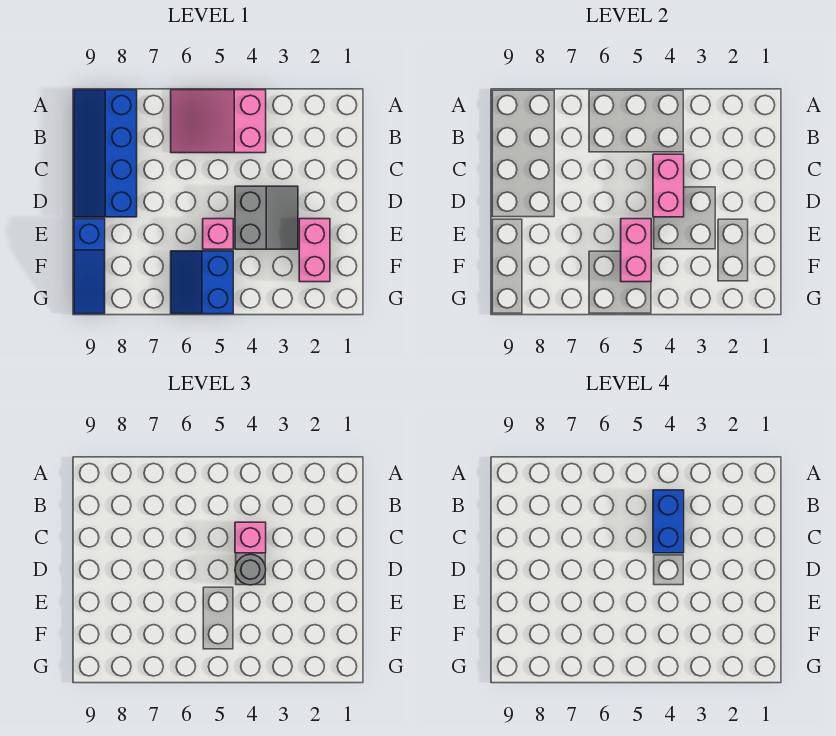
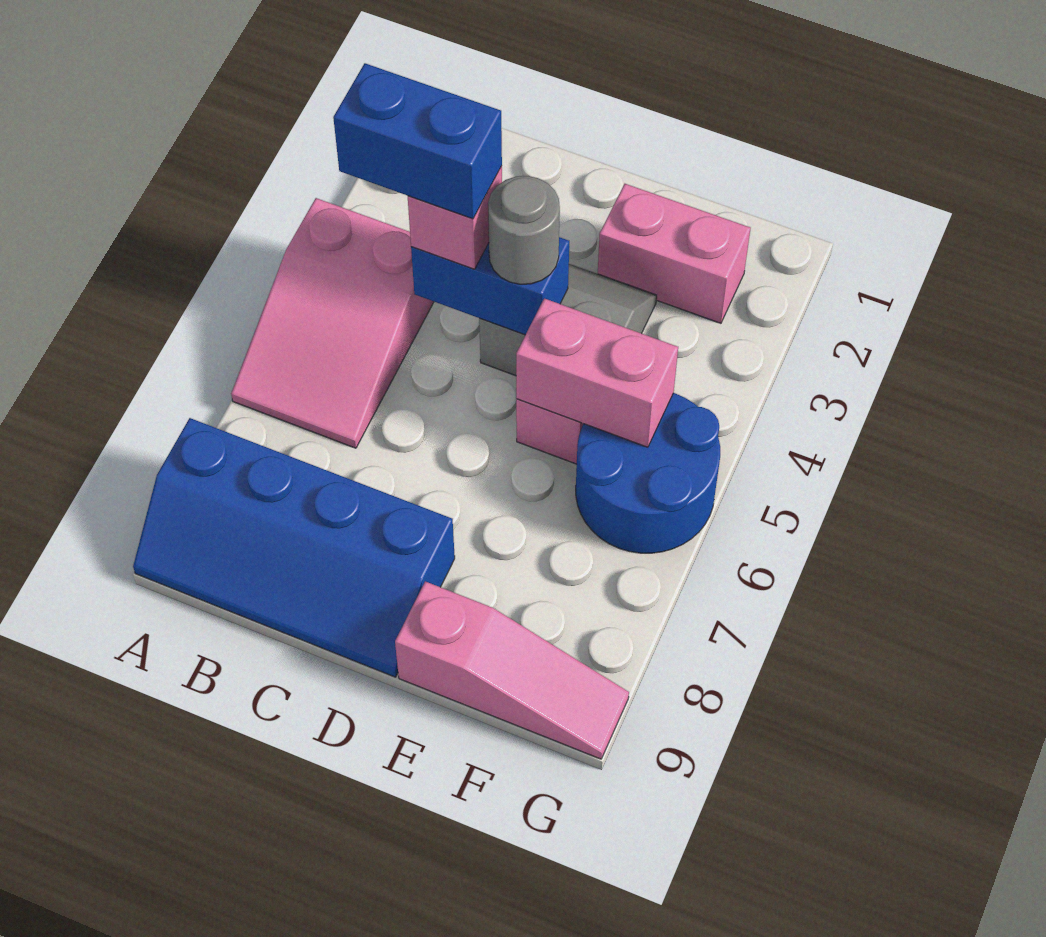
pink brick C4:D4 level 2 -> blue brick C4:D4 level 2
blue slope E9:G9 level 1 top E -> pink slope E9:G9 level 1 top E
blue slope F5:G6 level 1 top 5 -> blue round brick F5:G6 level 1

